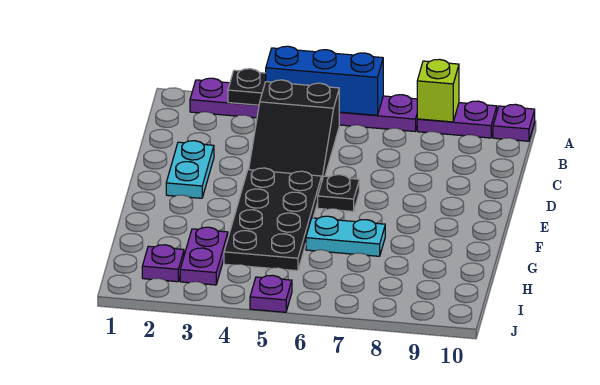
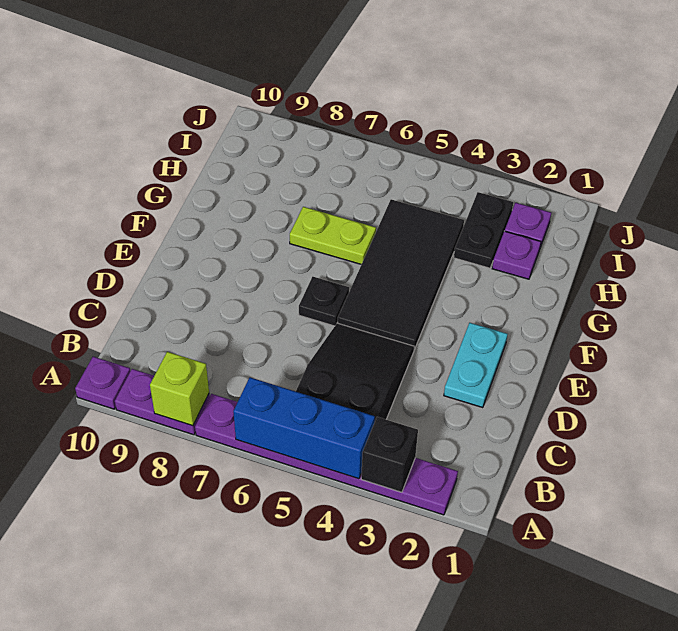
black plate A3 level 2 -> black brick A3 level 2
black plate E4:H5 level 1 -> black tile E4:H5 level 1
cyan plate G6:G7 level 1 -> lime plate G6:G7 level 1
purple plate H3:I3 level 1 -> black plate H3:I3 level 1
purple plate J5 level 1 -> purple plate H2 level 1

